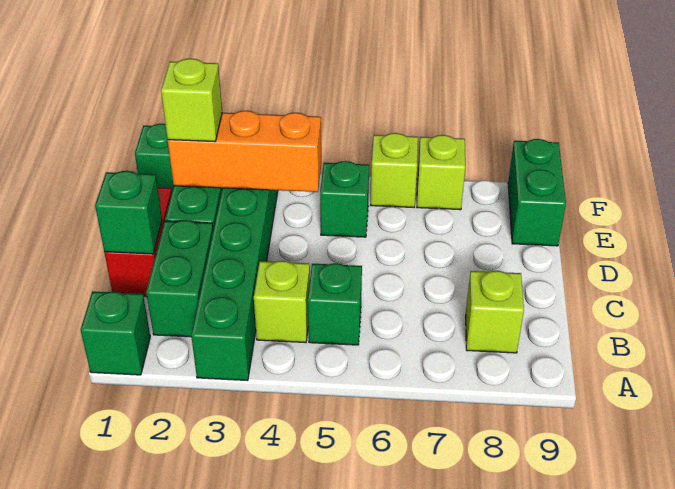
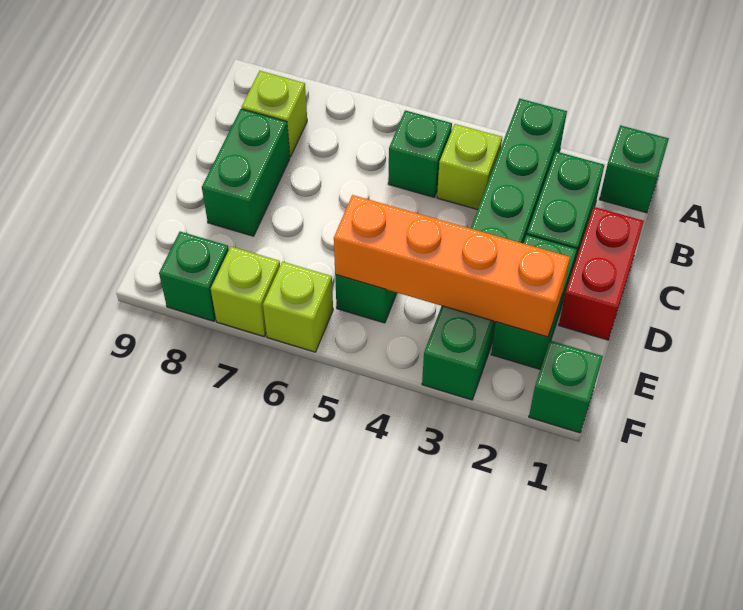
green brick C1 level 2 -> green brick F8 level 1
orange brick E2:E4 level 2 -> orange brick E2:E5 level 2
lime brick E2 level 3 -> none
green brick E9:F9 level 1 -> green brick C8:D8 level 1

